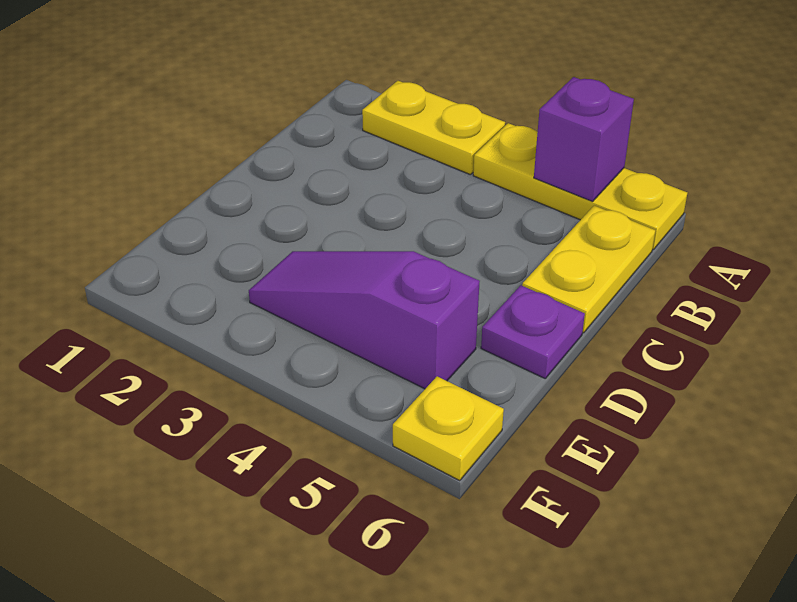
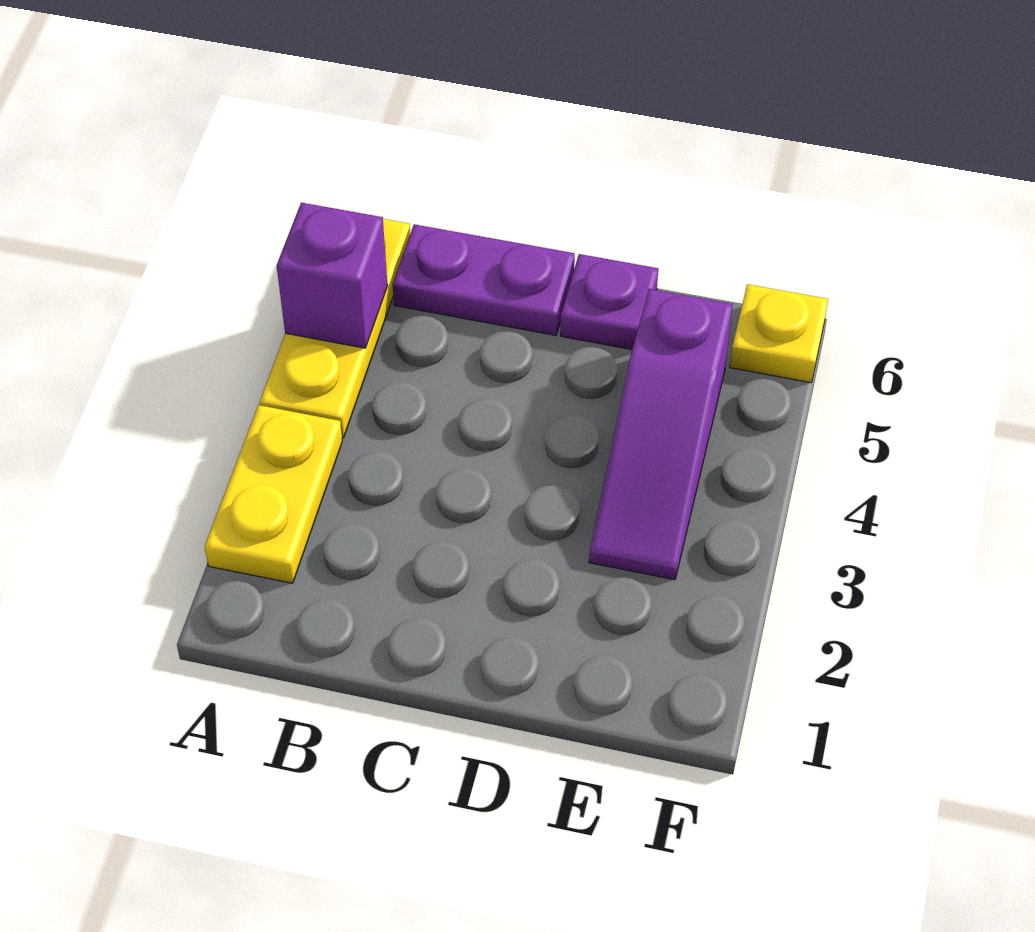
yellow plate B6:C6 level 1 -> purple plate B6:C6 level 1

